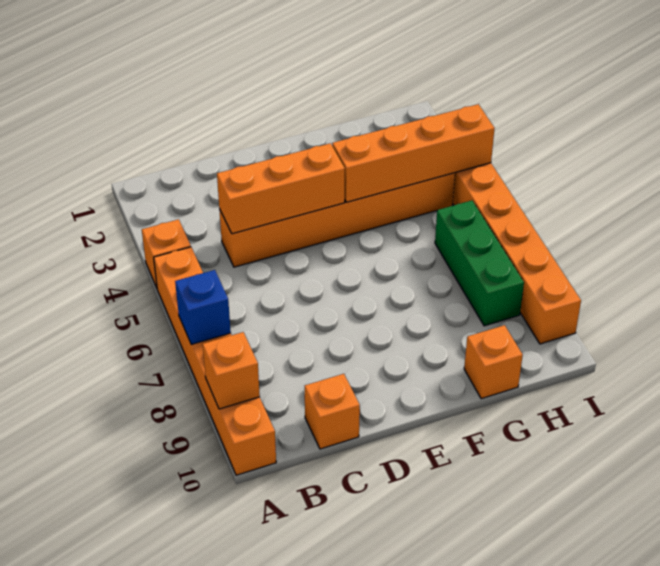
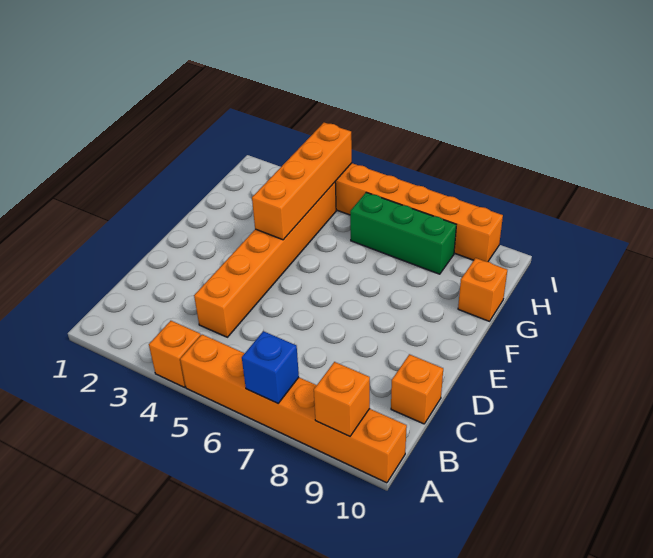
orange brick C4:E4 level 2 -> none

